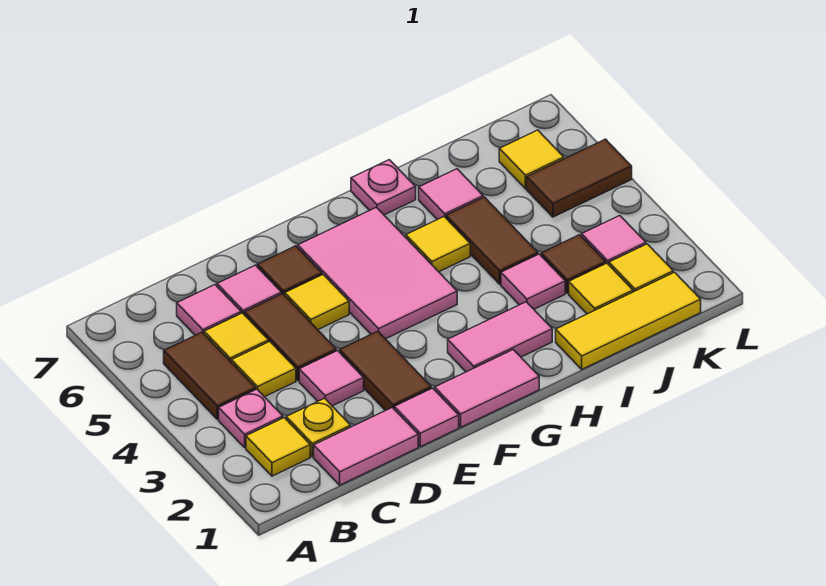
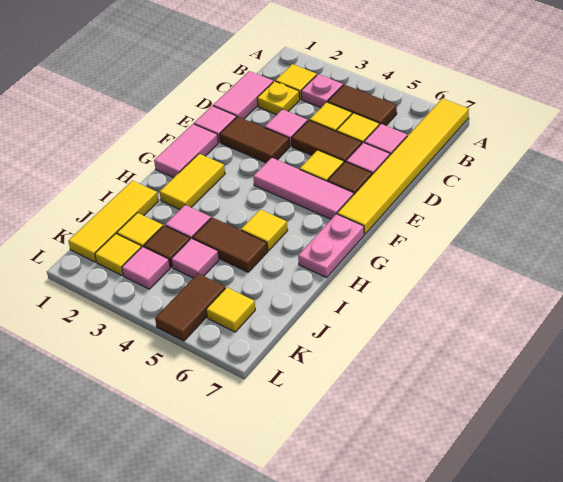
none -> yellow tile A7:F7 level 1
pink tile F4:G6 level 1 -> pink tile F4:F6 level 1
pink tile G2:H2 level 1 -> yellow tile G2:H2 level 1
pink plate H7 level 1 -> pink plate G7:H7 level 1
pink tile I6 level 1 -> pink tile J4 level 1

